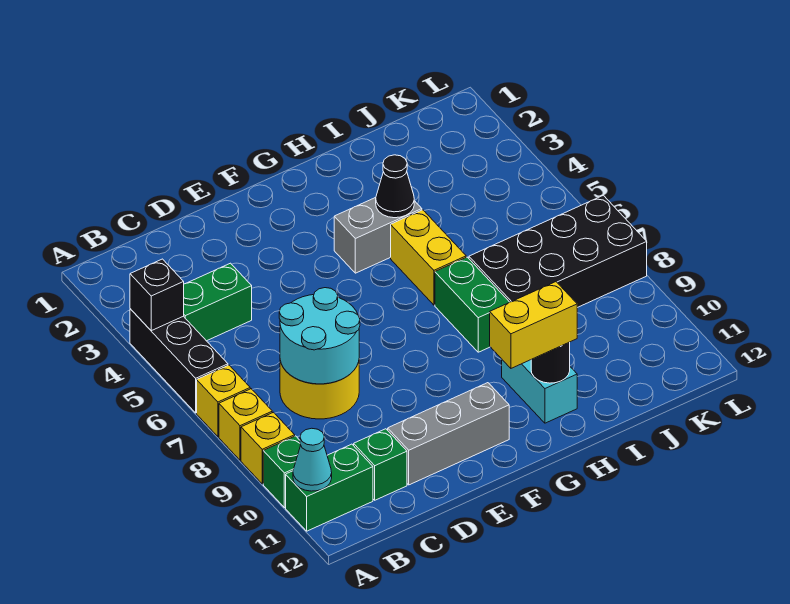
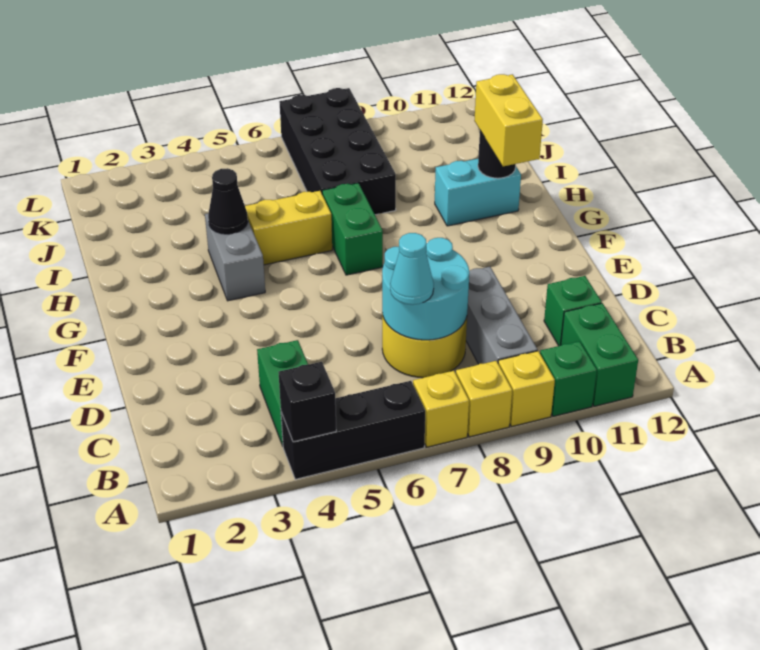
cyan cone A11 level 2 -> cyan cone C7 level 3
grey brick D11:F11 level 1 -> grey brick B9:D9 level 1
green brick H7:H8 level 1 -> green brick G7:H7 level 1

